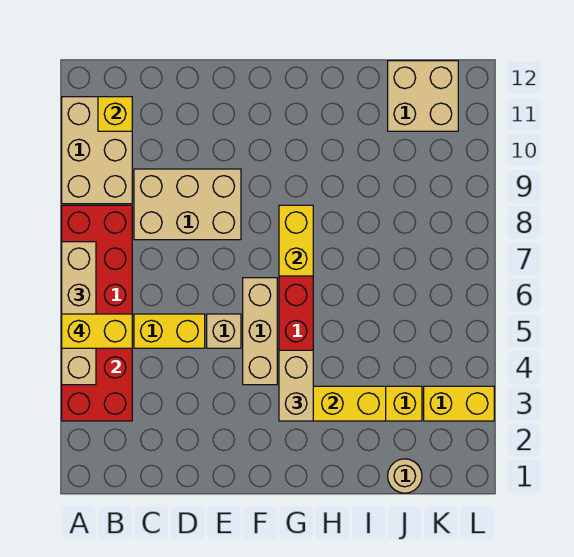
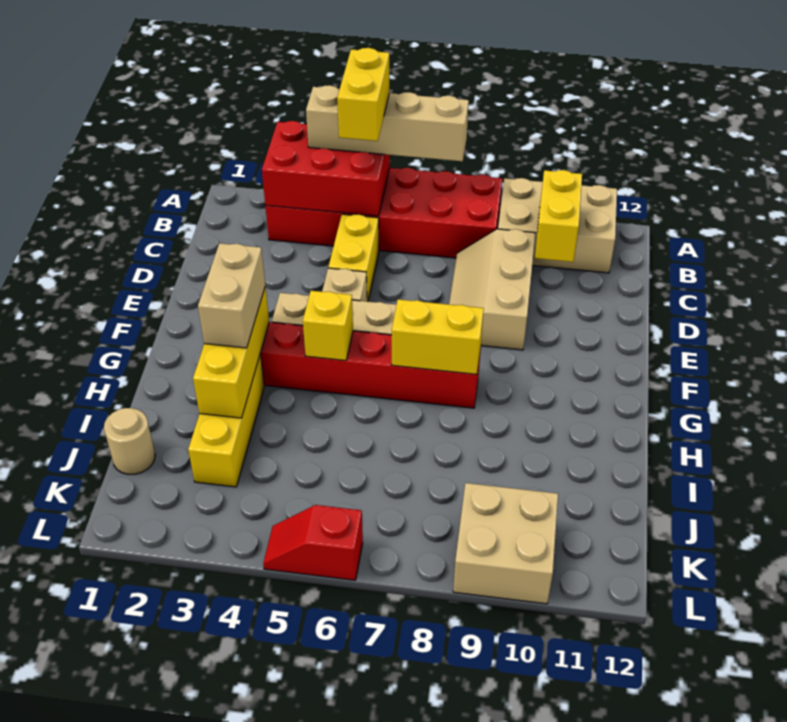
yellow brick B11 level 2 -> yellow brick G5 level 2
tan brick C8:E9 level 1 -> tan slope C8:E9 level 1 top 9
tan brick G3:G4 level 3 -> tan brick G3:H3 level 3
tan brick J11:K12 level 1 -> tan brick K9:L10 level 1
yellow brick K3:L3 level 1 -> yellow brick B10:C10 level 2
none -> red slope L5:L6 level 1 top 6

